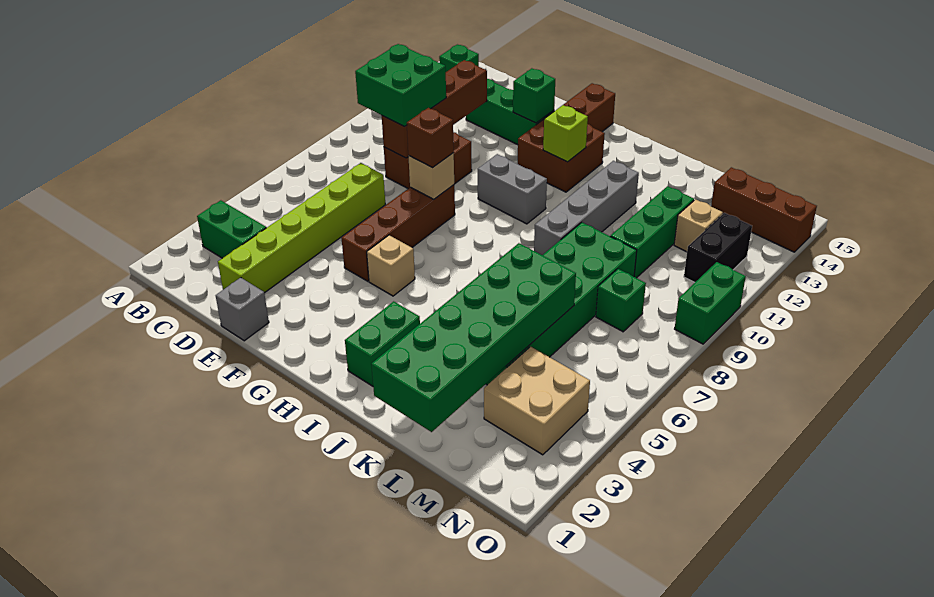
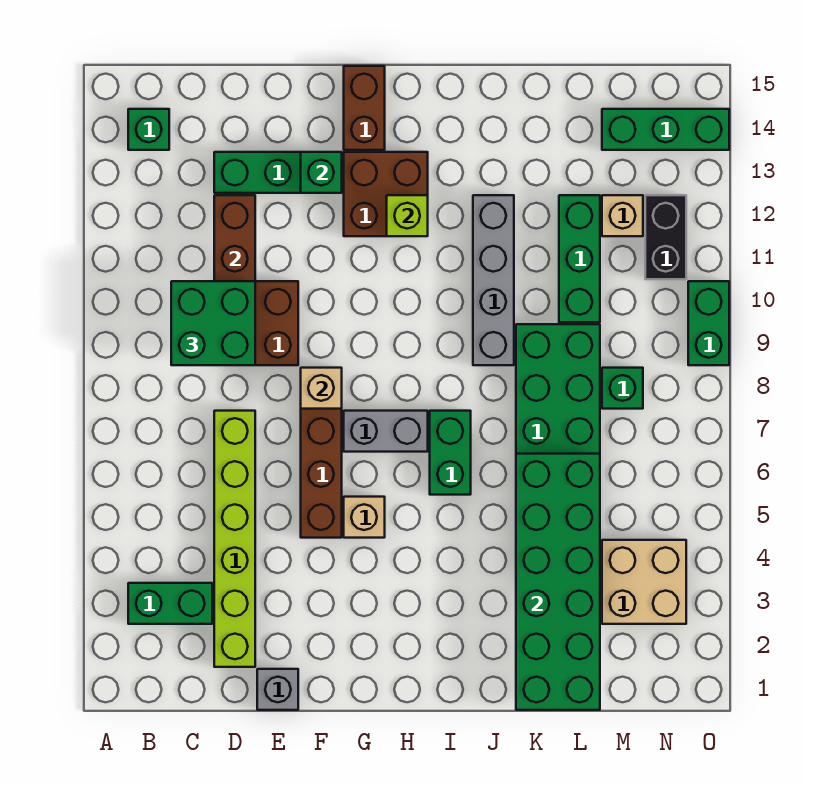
brown brick F8 level 3 -> none
grey brick G10:H10 level 1 -> grey brick G7:H7 level 1
green brick I2:I3 level 1 -> green brick I6:I7 level 1
brown brick M14:O14 level 1 -> green brick M14:O14 level 1

